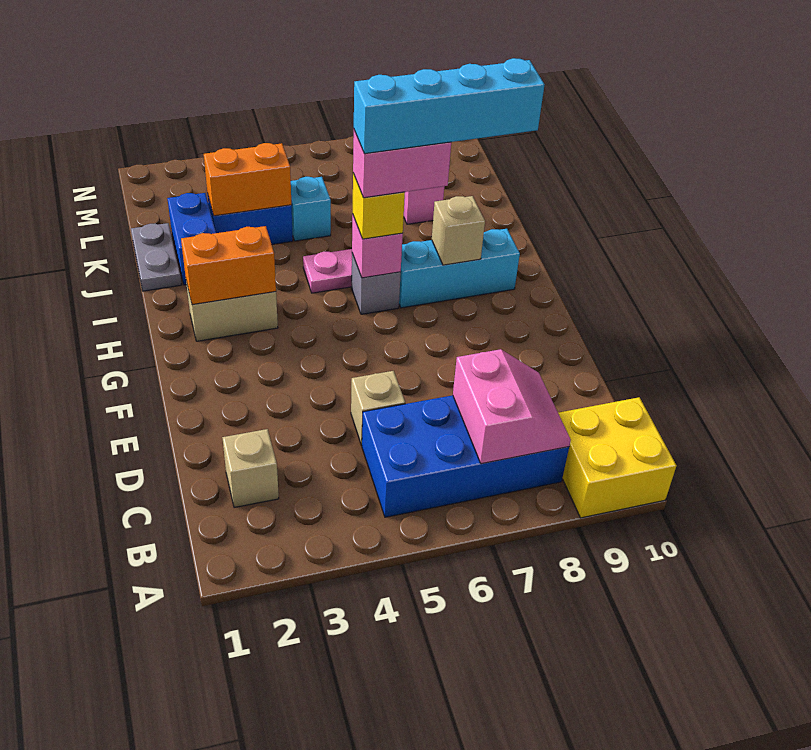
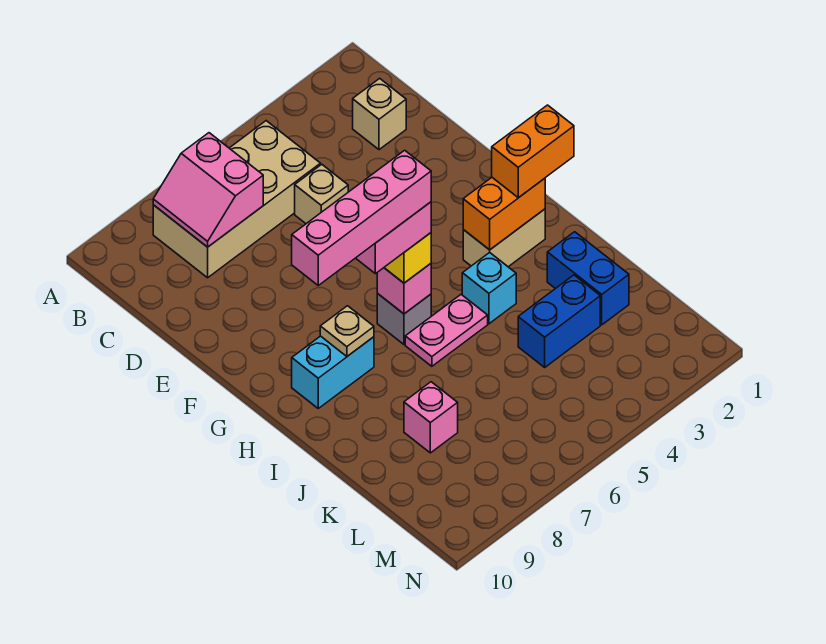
yellow brick A9:B10 level 1 -> none
blue brick B5:C8 level 1 -> tan brick B5:C8 level 1
cyan brick H6:H9 level 5 -> pink brick H6:H9 level 5
cyan brick H7:H9 level 1 -> cyan brick H8:H9 level 1
tan brick H8 level 2 -> tan plate H8 level 2
grey plate J1:K1 level 1 -> none
orange brick K3:K4 level 2 -> orange brick H1:H2 level 3
cyan brick K5 level 1 -> cyan brick I4 level 1

